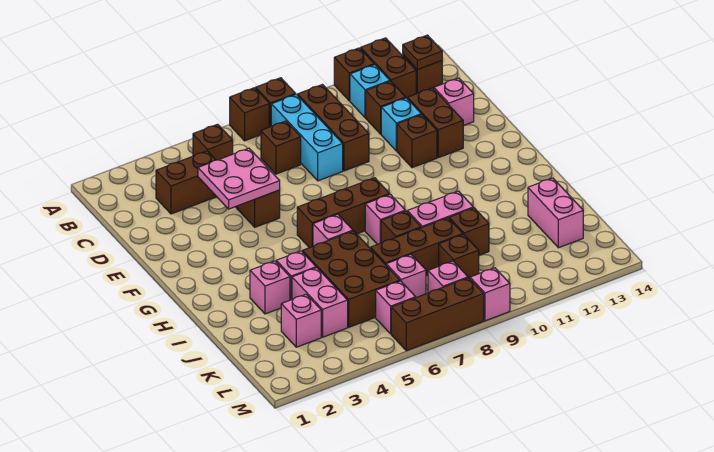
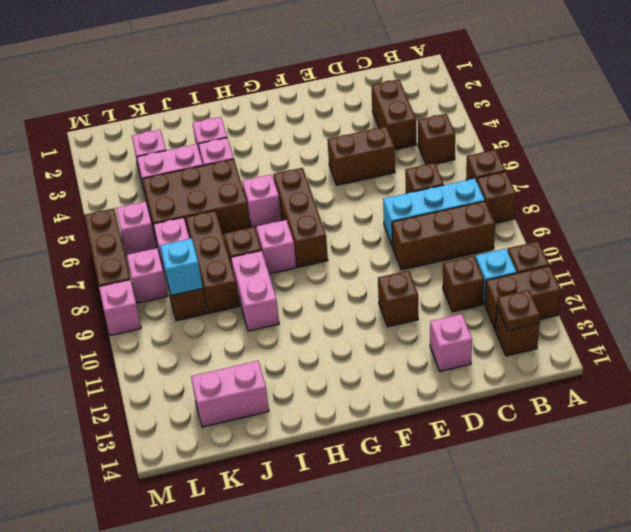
pink plate D4:E5 level 2 -> none
cyan brick D11 level 1 -> cyan brick K9 level 2
brown brick D12:E12 level 1 -> none
brown brick J10 level 1 -> none

